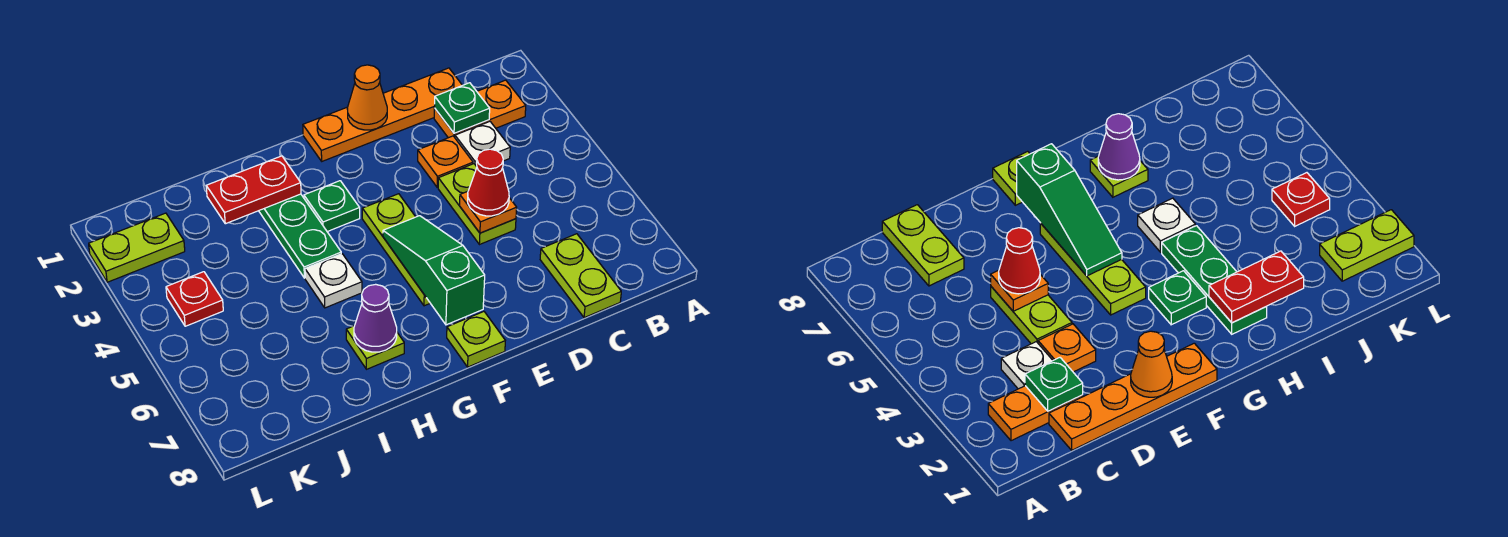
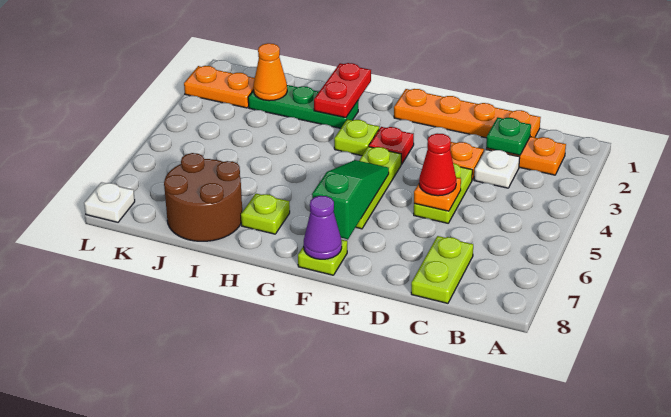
orange cone E1 level 2 -> orange cone J2 level 2
green plate G3 level 1 -> lime plate G3 level 1
green plate H2:H4 level 1 -> green plate H2:J2 level 1
red plate H2:I2 level 2 -> red plate H1:H2 level 2
white plate H5 level 1 -> white plate L8 level 1
purple cone H7 level 2 -> purple cone F8 level 2
none -> brown round brick I7:J8 level 1
lime plate K2:L2 level 1 -> orange plate K2:L2 level 1
red plate K4 level 1 -> red plate F3 level 1

